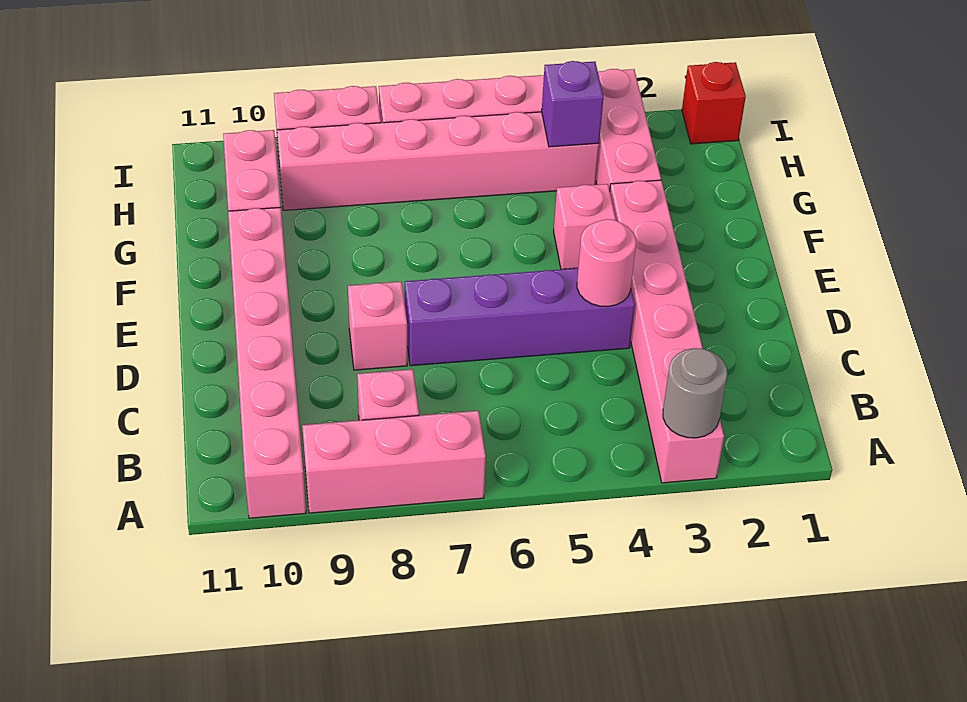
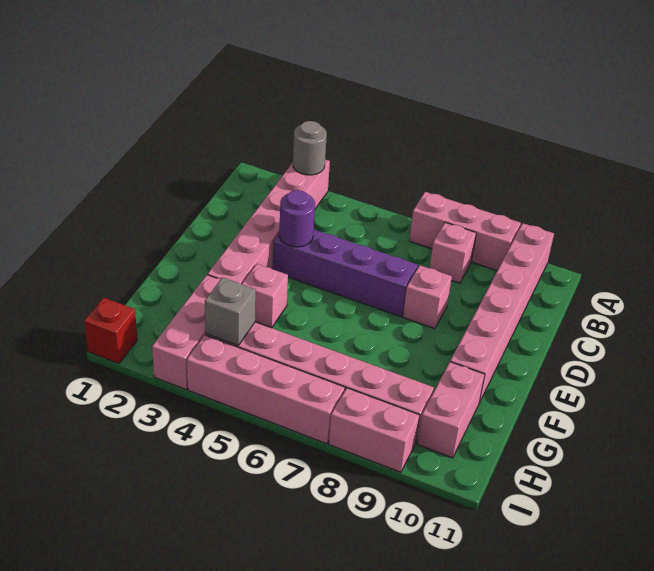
pink round brick D4 level 2 -> purple round brick D4 level 2
purple brick H4 level 2 -> grey brick H4 level 2

